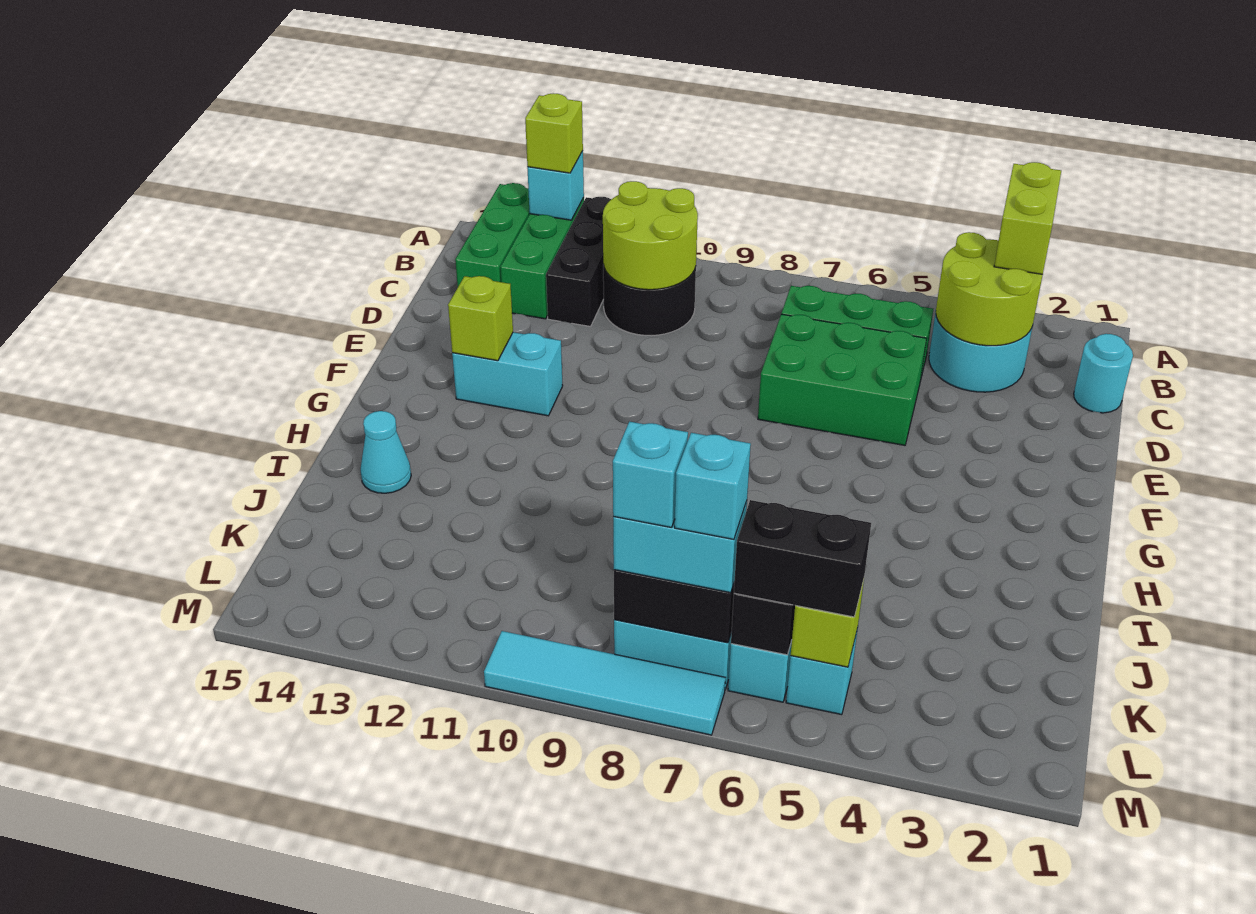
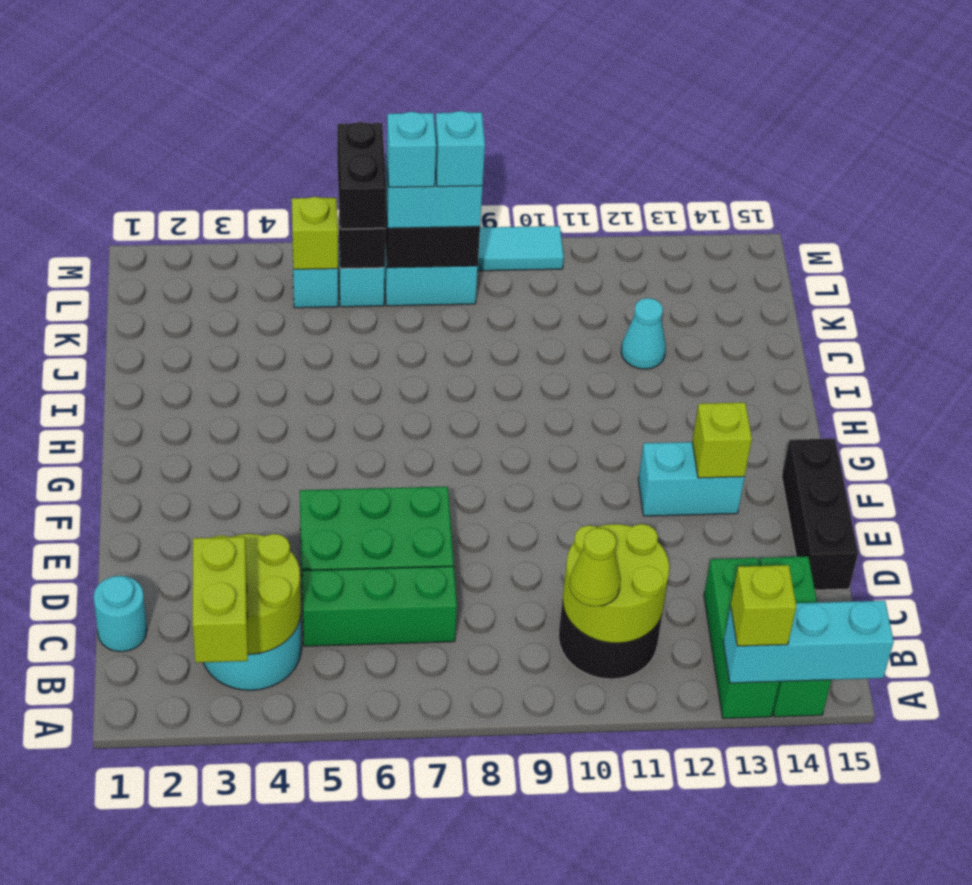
black brick A12:C12 level 1 -> black brick D15:F15 level 1
cyan brick A13 level 2 -> cyan brick A13:A15 level 2
none -> lime cone B10 level 3
cyan cone I14 level 1 -> cyan cone J12 level 1
black brick L5:L6 level 3 -> black brick L6:M6 level 3

